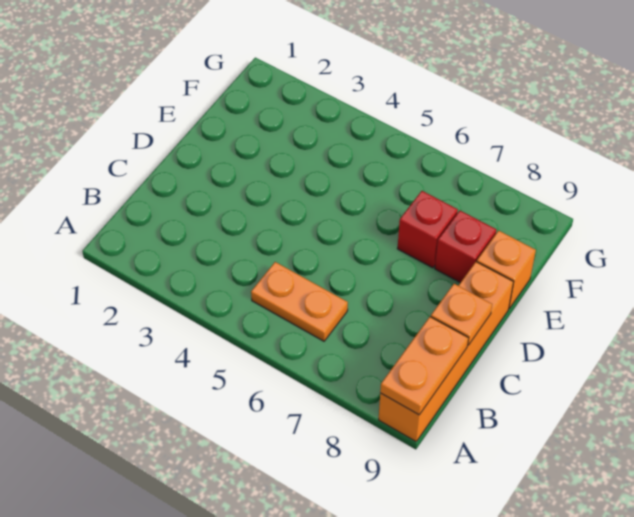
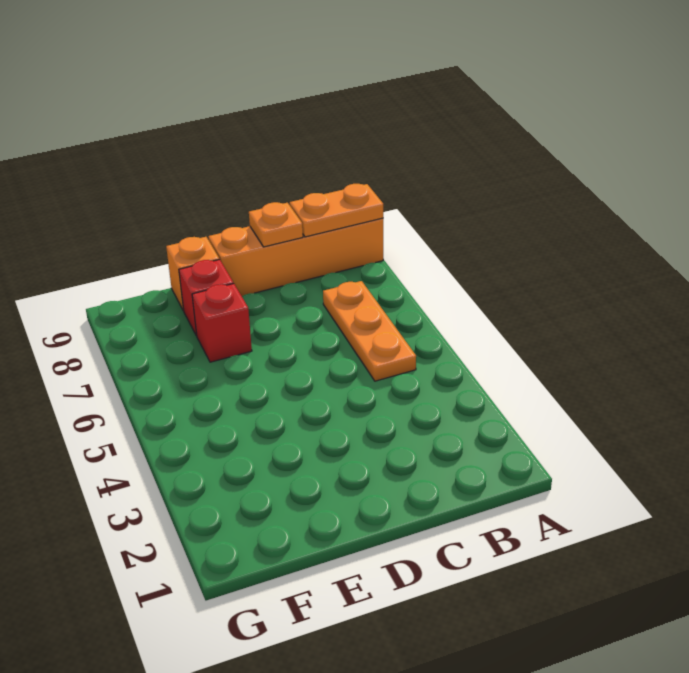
orange plate B5:B6 level 1 -> orange plate B5:B7 level 1

